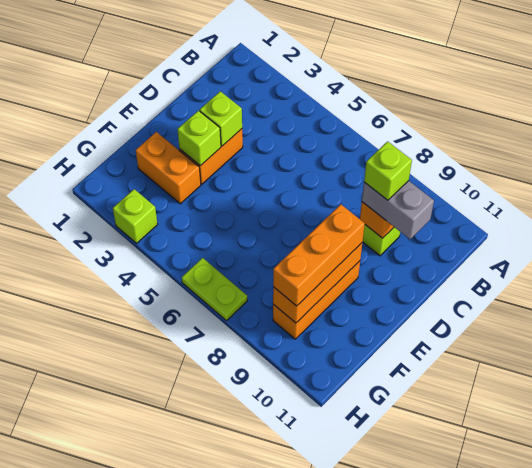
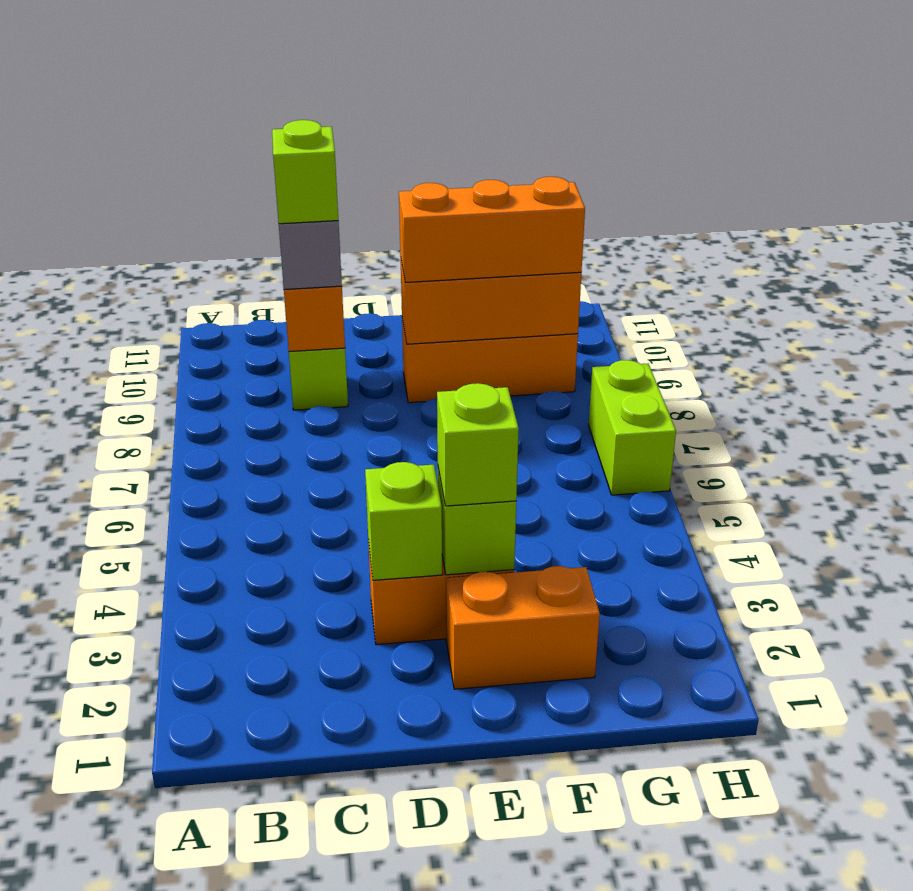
orange brick F2:F3 level 1 -> orange brick E2:F2 level 1
lime brick H3 level 1 -> lime brick E3 level 3
lime plate H6:H7 level 1 -> lime brick H6:H7 level 1

